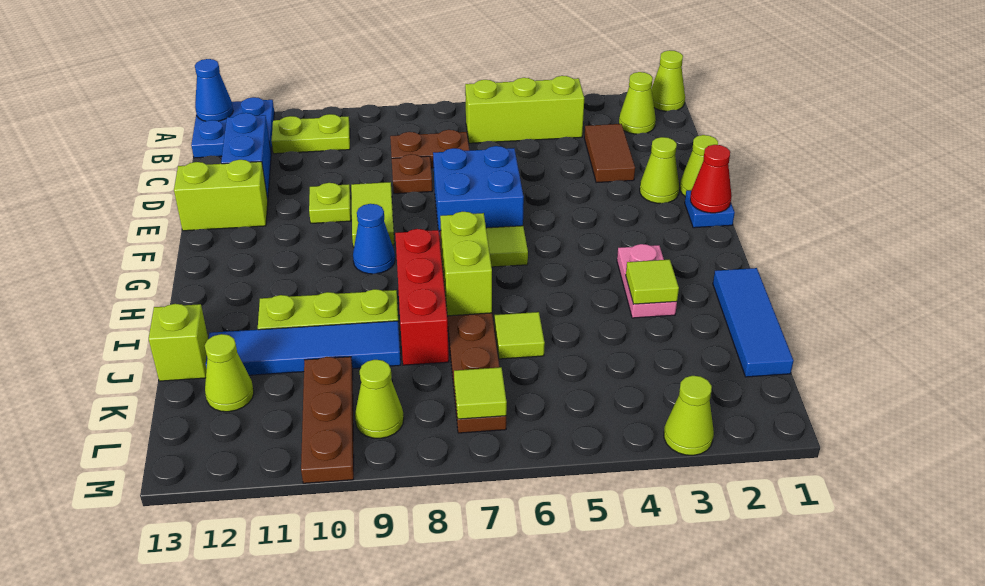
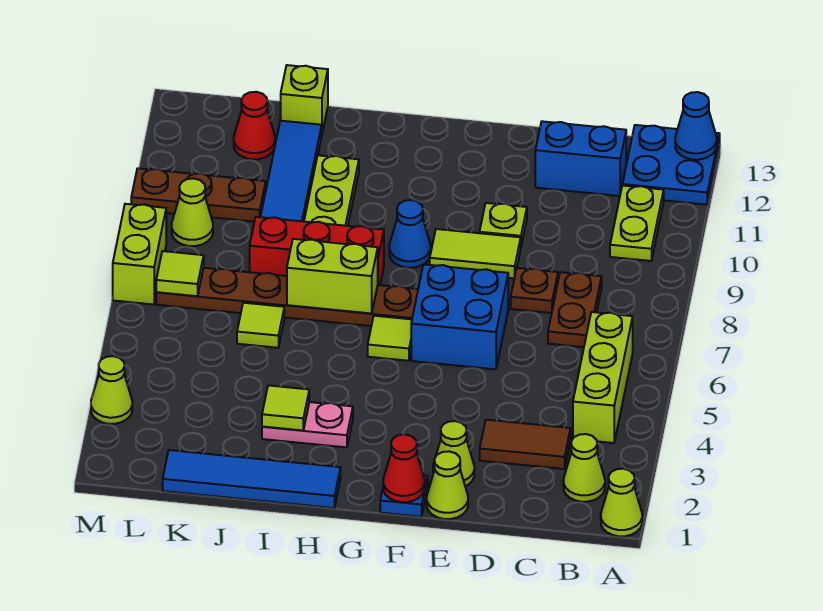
lime brick E12:E13 level 1 -> lime brick M7:M8 level 1
blue tile I1:K1 level 1 -> blue tile H1:K1 level 1
lime cone K12 level 1 -> red cone K12 level 1

